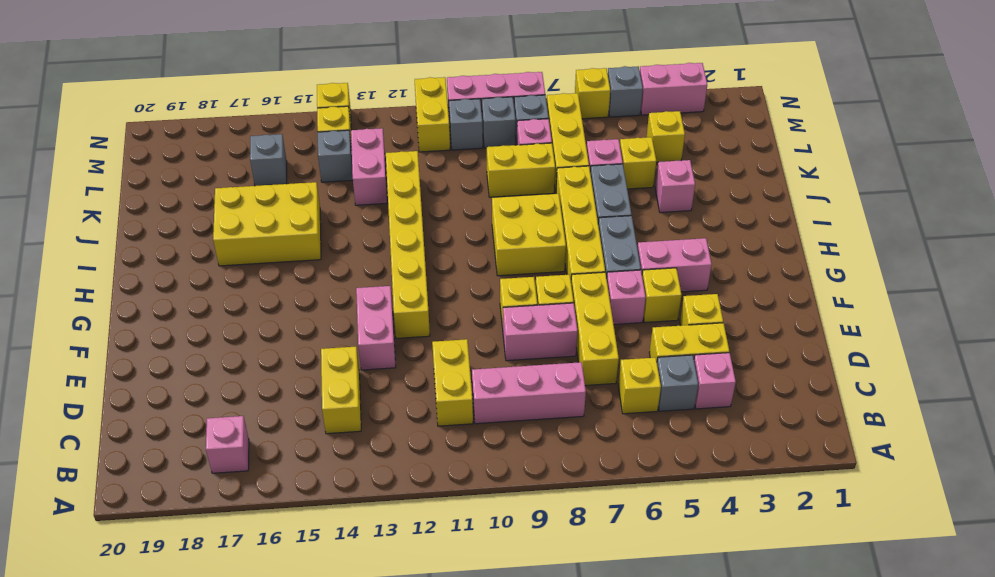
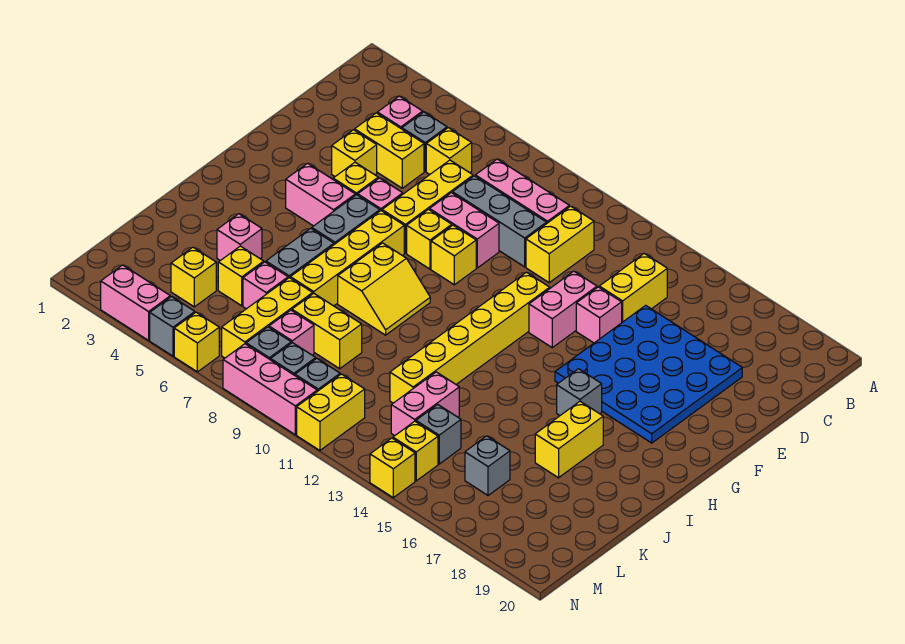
pink brick B17 level 1 -> pink brick E14 level 1
none -> grey brick D8:D10 level 1
none -> blue plate D15:G18 level 1
yellow brick H8:I9 level 1 -> yellow slope H8:I9 level 1 top 8
none -> grey brick H16 level 1
yellow brick I15:J17 level 1 -> yellow brick I17:J17 level 1

